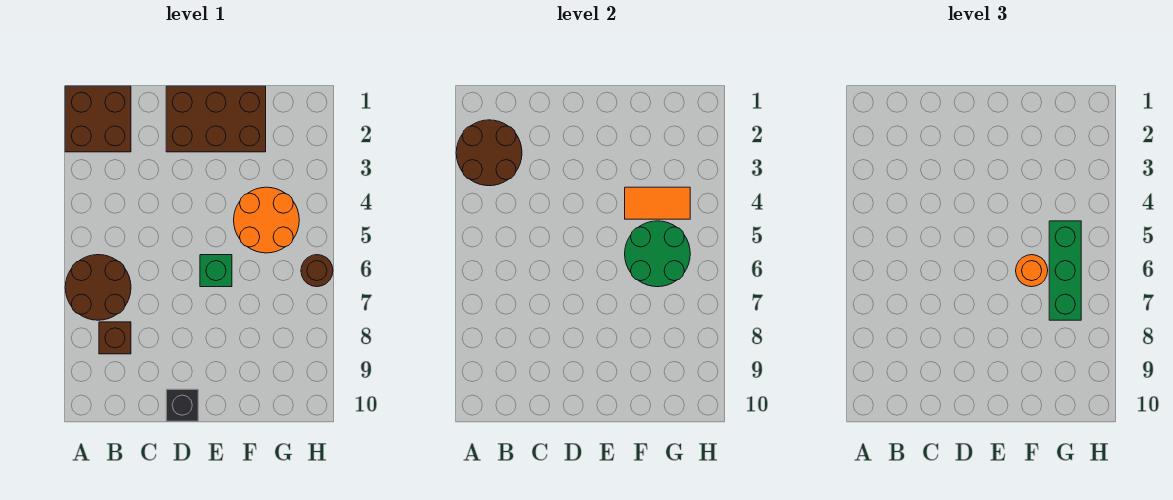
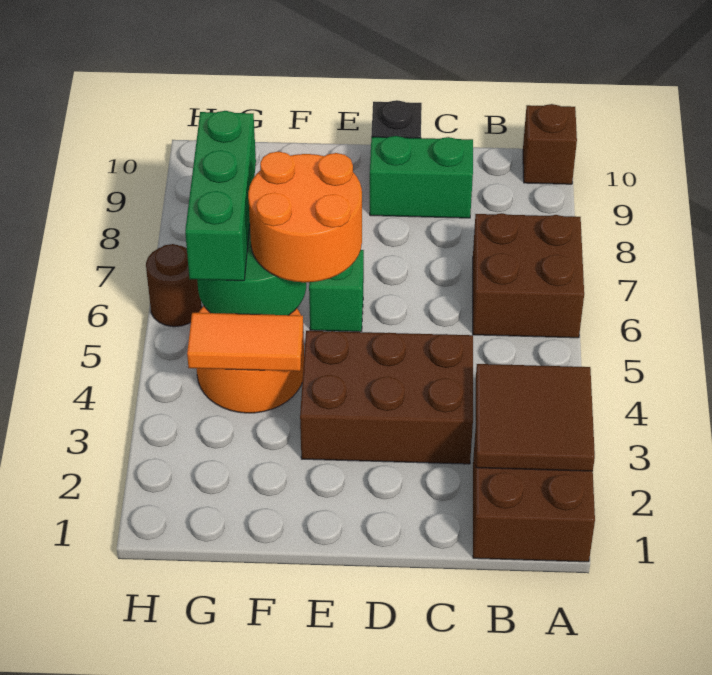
brown round brick A2:B3 level 2 -> brown tile A2:B3 level 2
brown round brick A6:B7 level 1 -> brown brick A6:B7 level 1
brown brick B8 level 1 -> brown brick A10 level 1
none -> green brick C9:D9 level 1
brown brick D1:F2 level 1 -> brown brick C3:E4 level 1
orange round brick F6 level 3 -> orange round brick E5:F6 level 3

